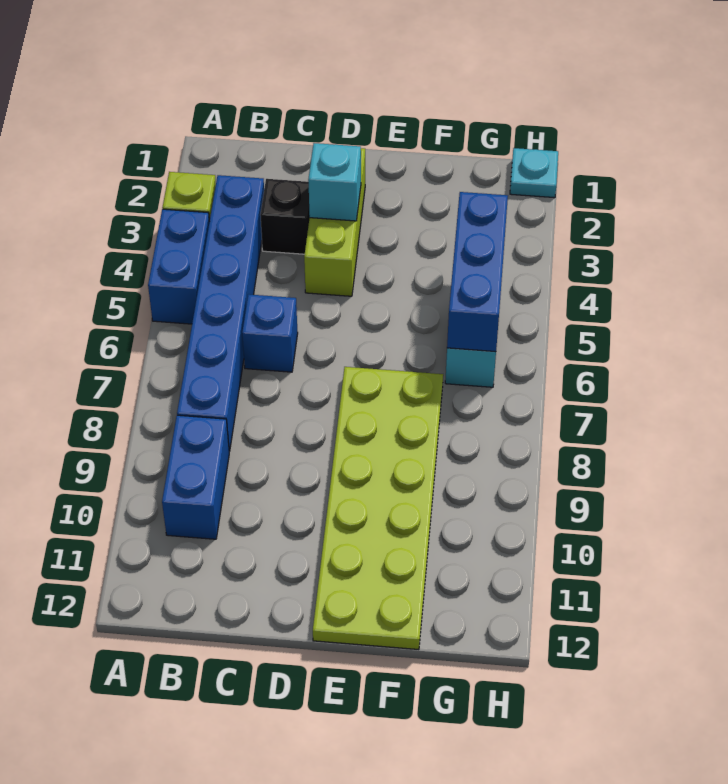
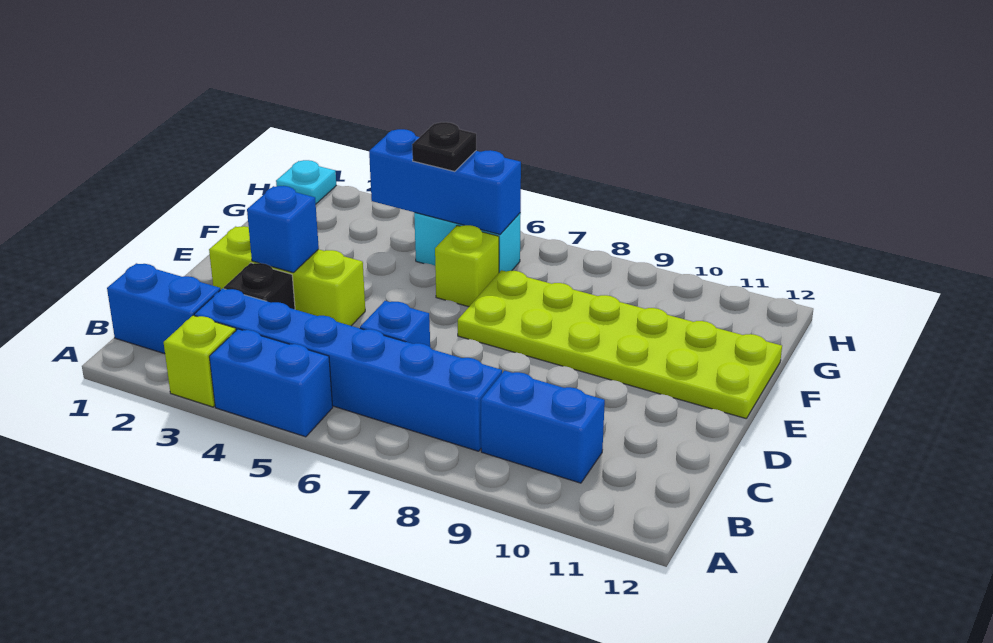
none -> blue brick B1:B2 level 1
cyan brick D3 level 2 -> blue brick D3 level 2
none -> lime brick F6 level 1
none -> black plate G5 level 3

